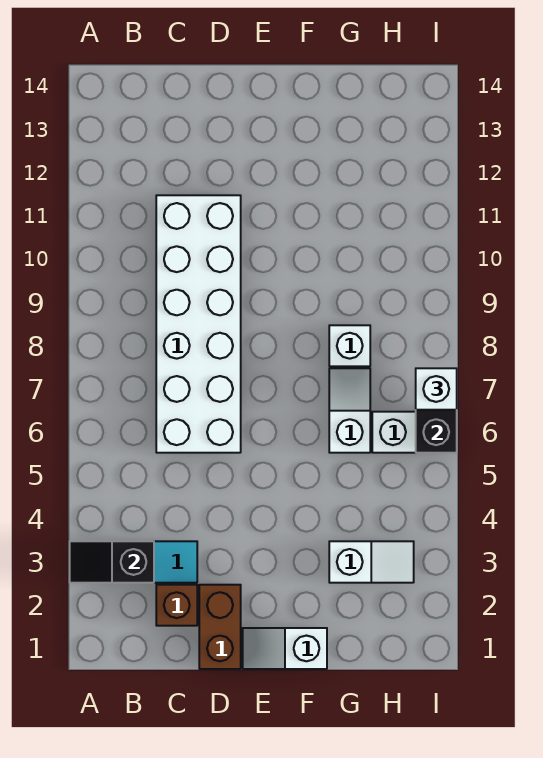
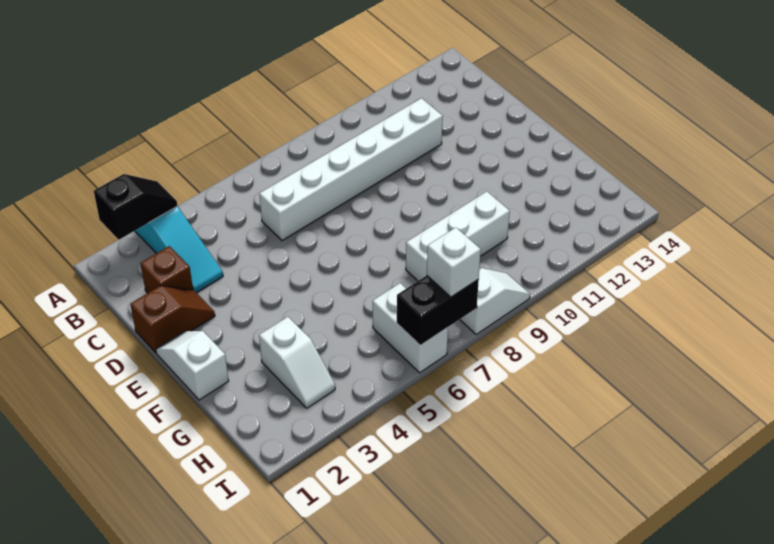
black slope A3:B3 level 2 top B -> black slope A2:A3 level 2 top 2
white brick C6:D11 level 1 -> white brick C6:C11 level 1
brown brick D1:D2 level 1 -> brown slope D1:D2 level 1 top 1
white slope G6:G7 level 1 top 6 -> white slope I8:I9 level 1 top 8
white brick G8 level 1 -> white brick G8:G10 level 1

